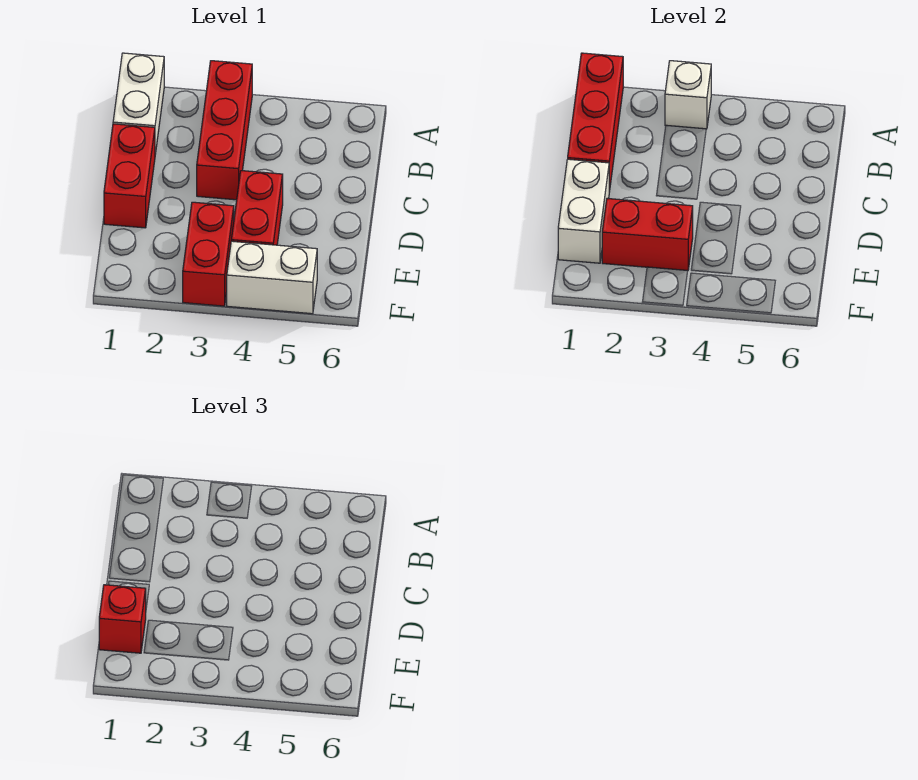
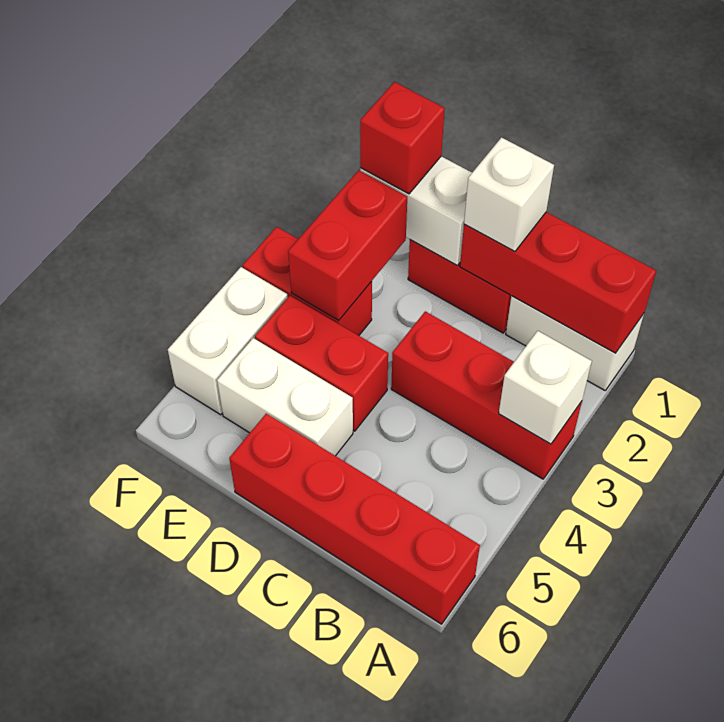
none -> red brick A6:D6 level 1
none -> white brick C1 level 3
none -> white brick D5:E5 level 1

